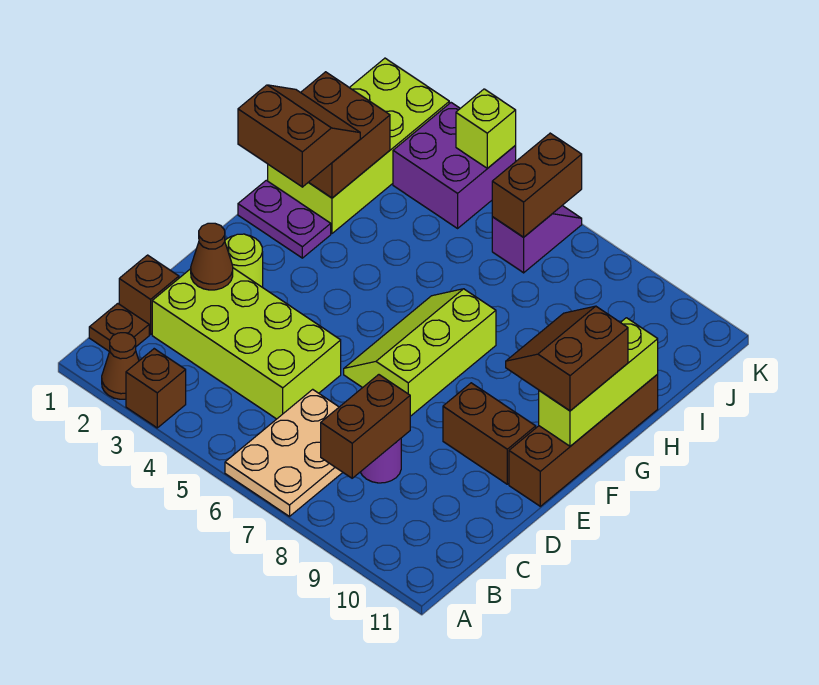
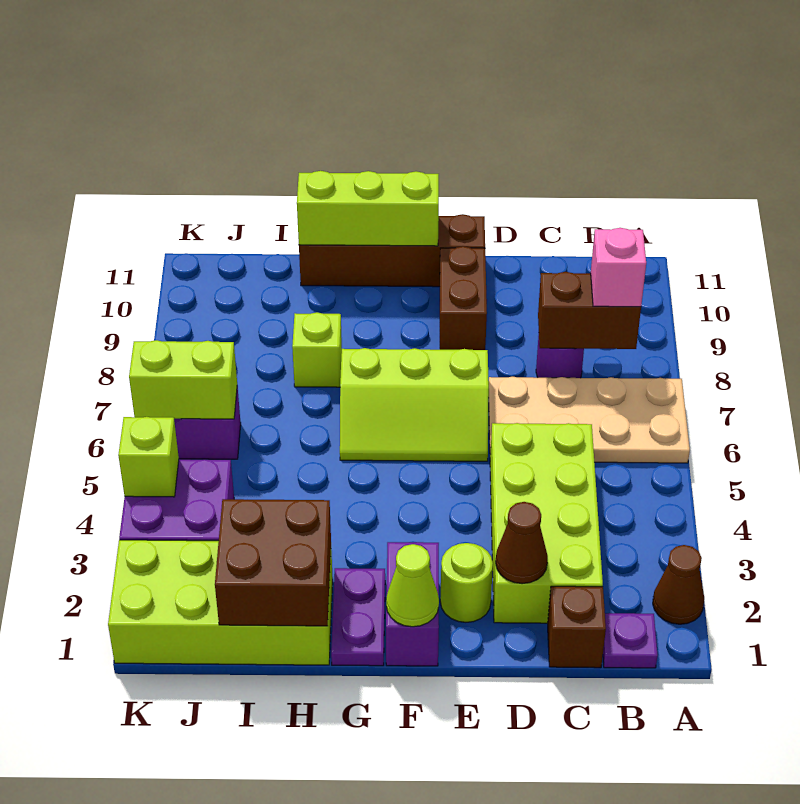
brown brick A3 level 1 -> none
tan plate A6:C7 level 1 -> tan plate A6:D7 level 1
brown plate B1 level 1 -> purple plate B1 level 1
none -> pink brick B8 level 3
none -> purple brick F1:F2 level 1
none -> lime cone F1 level 2
brown slope F10:G11 level 3 top 11 -> none
brown slope G1:H2 level 3 top G -> none
none -> lime brick H8 level 1
brown brick J6:K6 level 2 -> lime brick J6:K6 level 2

